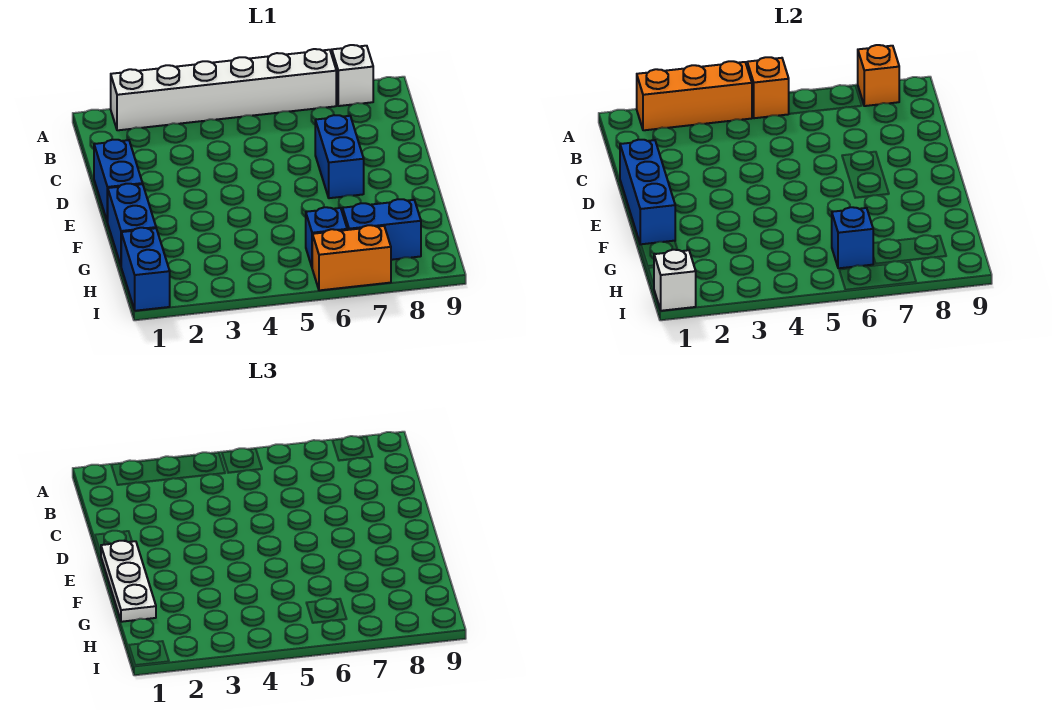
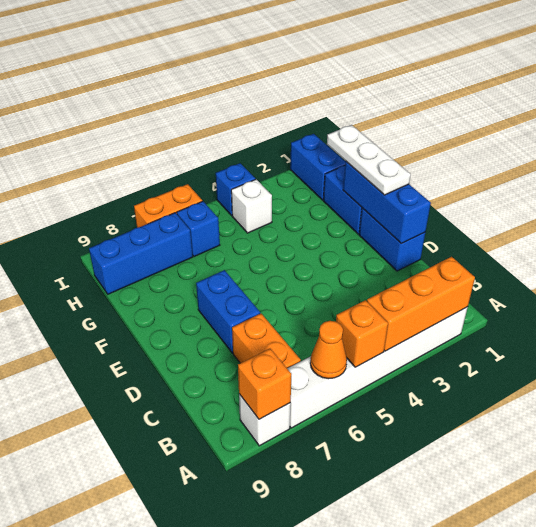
none -> orange cone A6 level 2
none -> orange brick B7:C7 level 1
blue brick H6 level 2 -> blue brick I4 level 1
blue brick H7:H8 level 1 -> blue brick H7:H9 level 1
white brick I1 level 2 -> white brick H4 level 1

